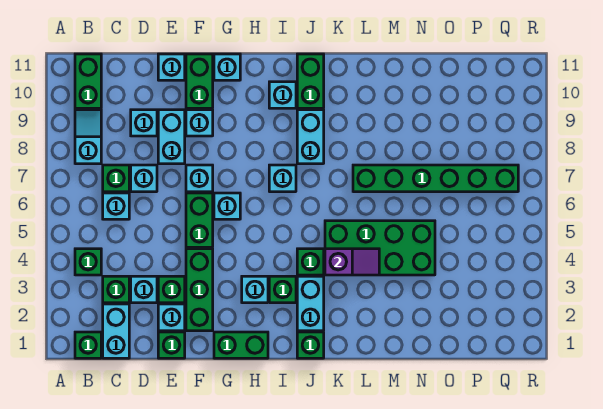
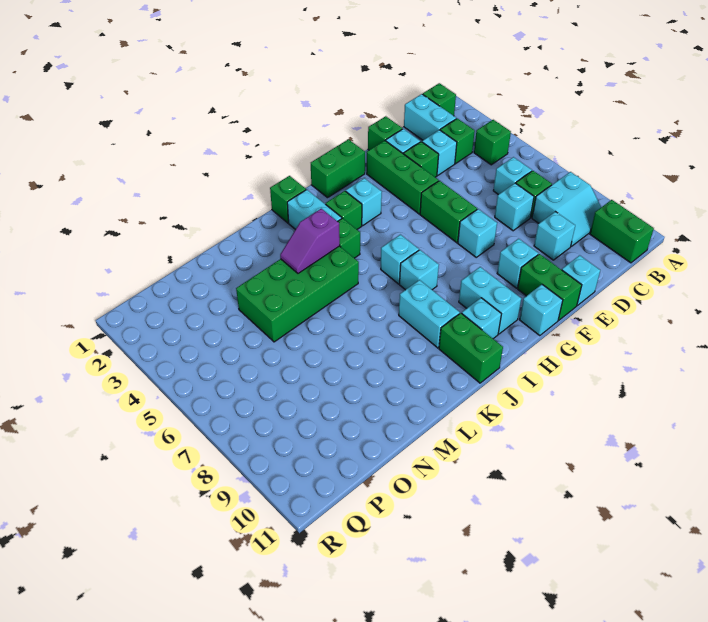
cyan slope B8:B9 level 1 top 8 -> cyan slope B8:C9 level 1 top 8
cyan brick E8:E9 level 1 -> cyan brick H9:H10 level 1
cyan brick G6 level 1 -> cyan brick I6 level 1
green brick L7:Q7 level 1 -> none

